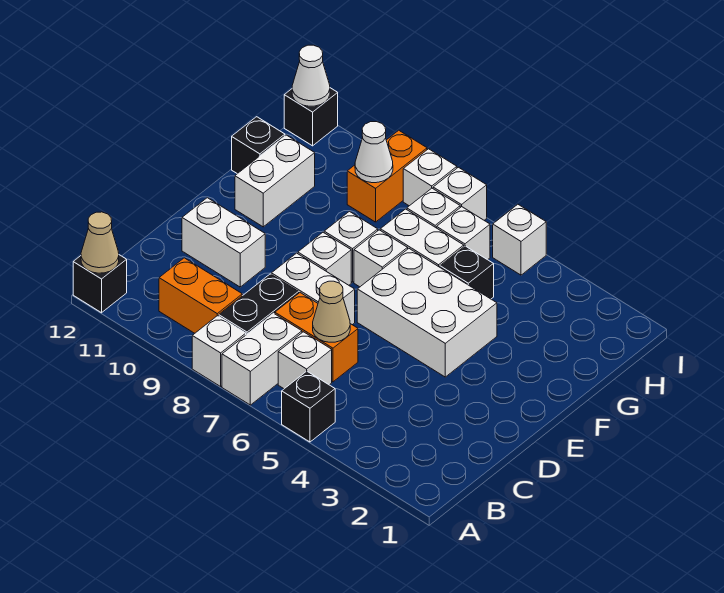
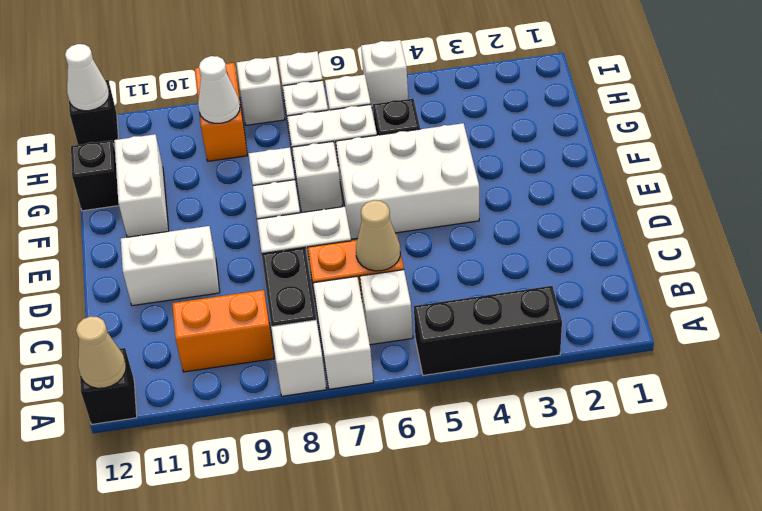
black brick A5 level 1 -> black brick A3:A5 level 1

